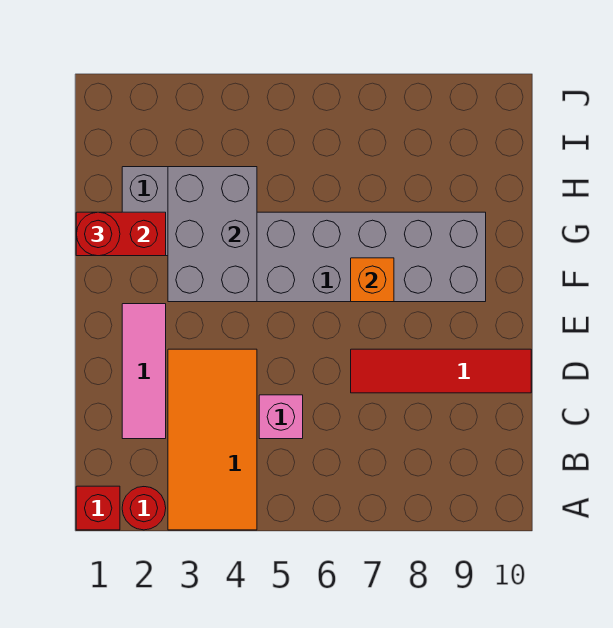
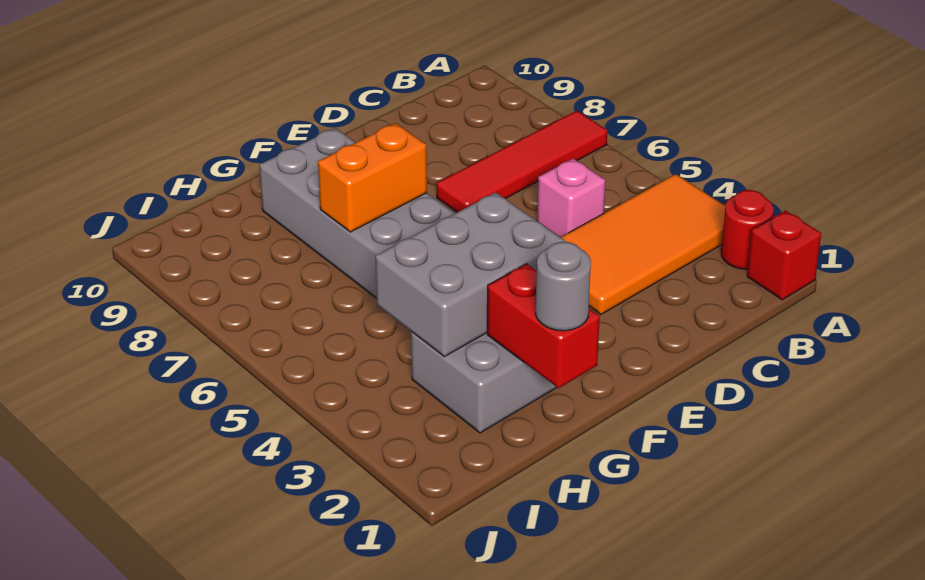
pink tile C2:E2 level 1 -> none
red tile D7:D10 level 1 -> red tile A7:D7 level 1
orange brick F7 level 2 -> orange brick F7:G7 level 2
red round brick G1 level 3 -> grey round brick G1 level 3

